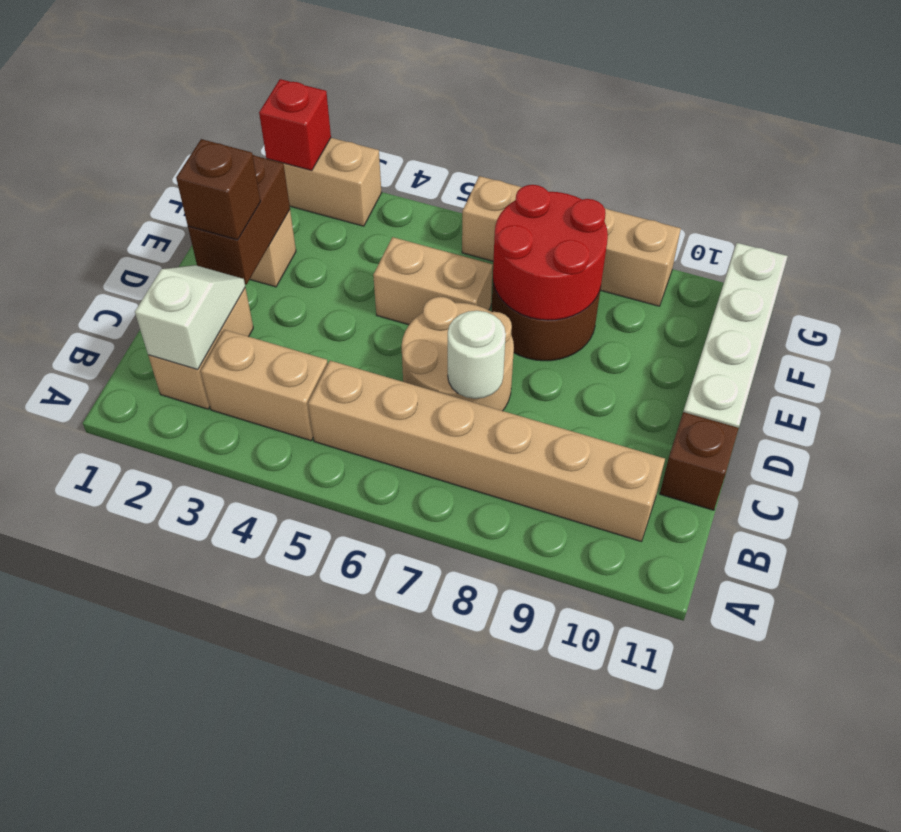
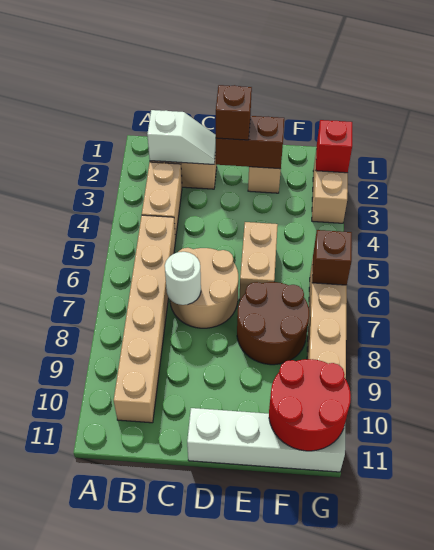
brown brick C11 level 1 -> brown brick G6 level 2
red round brick E7:F8 level 2 -> red round brick F10:G11 level 2

